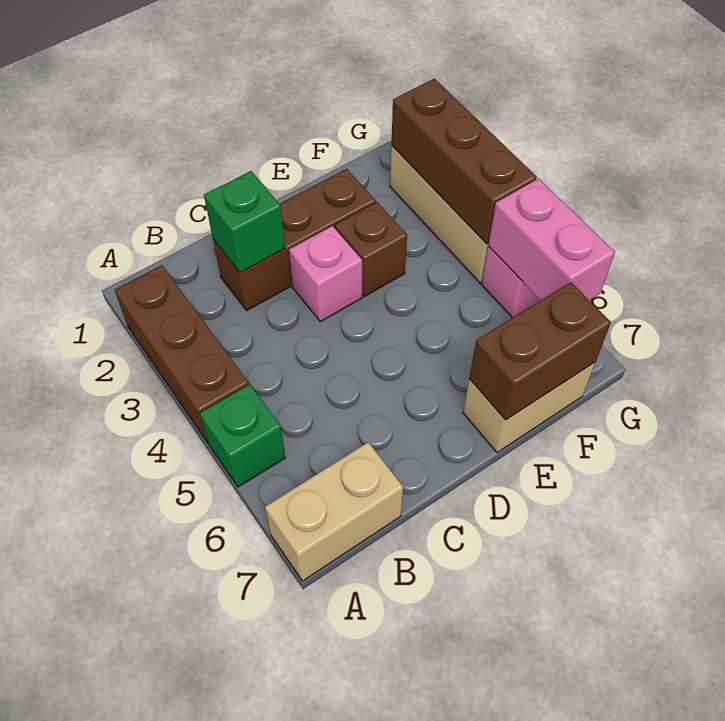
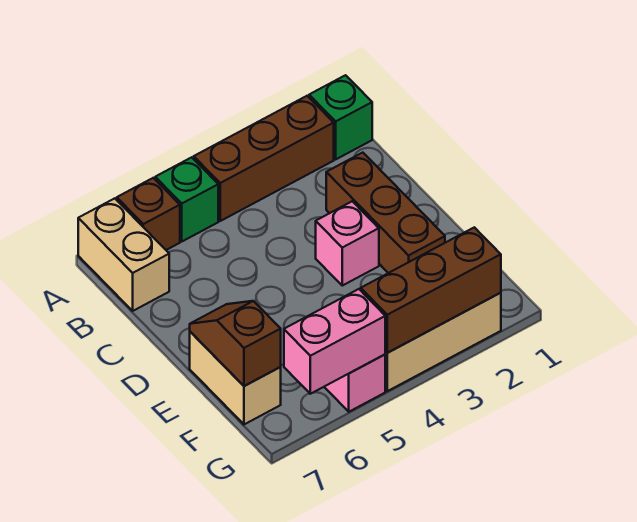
green brick C2 level 2 -> green brick A1 level 1
brown brick E3 level 1 -> brown brick A6 level 1
brown brick E7:F7 level 2 -> brown slope E7:F7 level 2 top F

